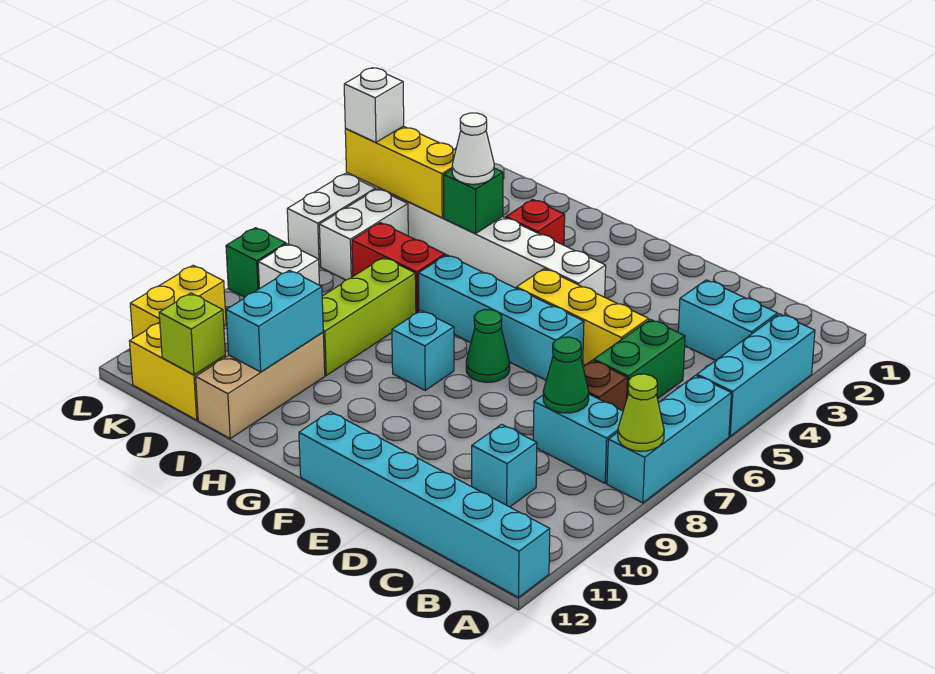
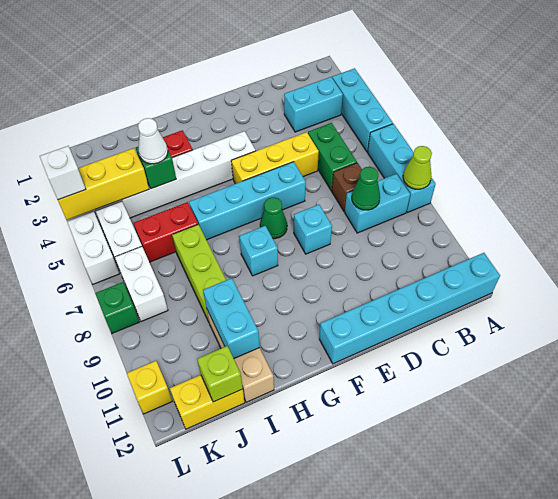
cyan brick C10 level 1 -> cyan brick E8 level 1
white brick K8 level 1 -> white brick K7:K8 level 1
yellow brick L10:L11 level 1 -> yellow brick L11 level 1

